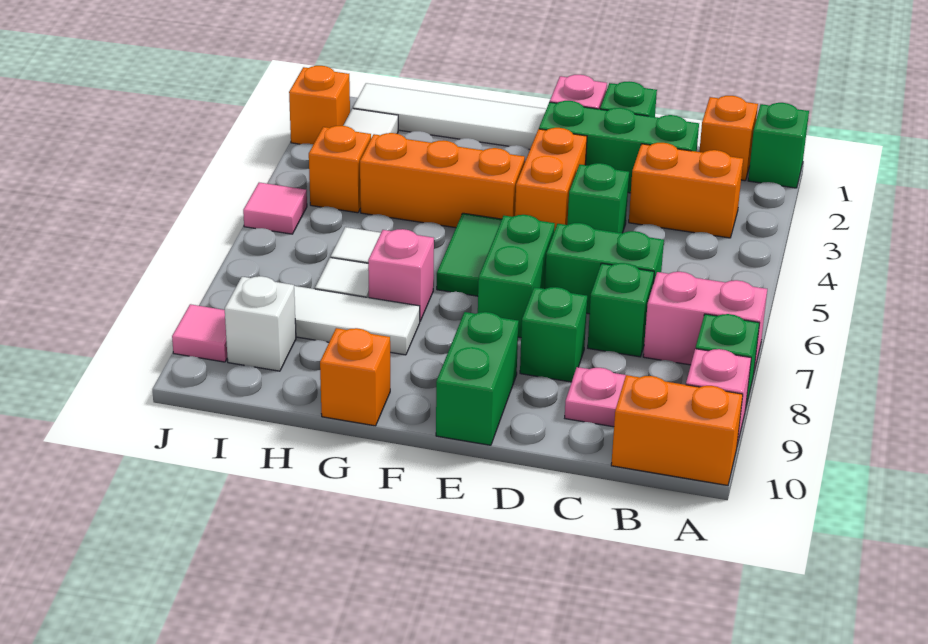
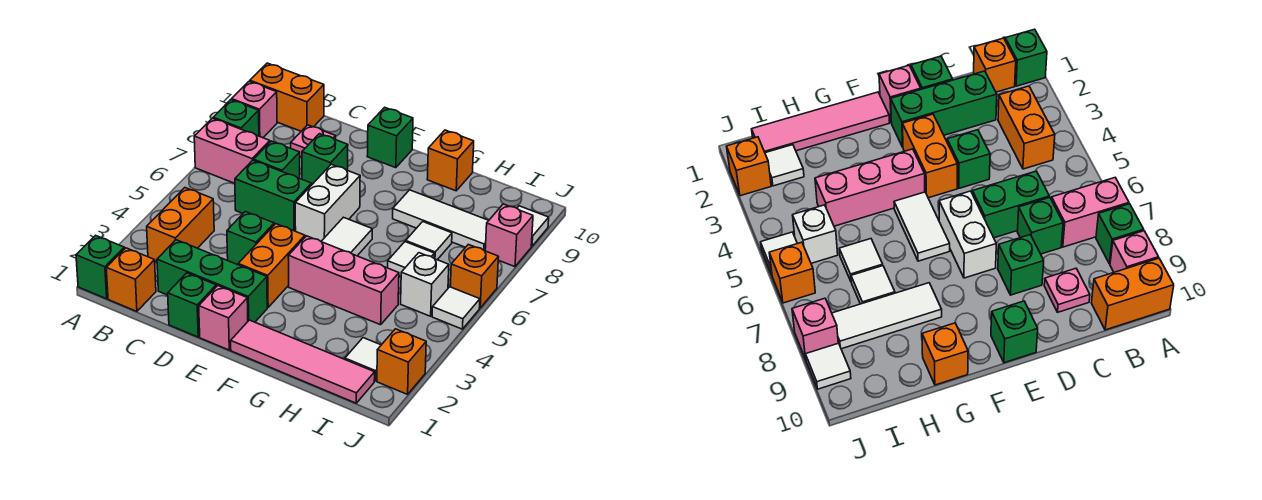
orange brick B3:C3 level 1 -> orange brick B3:B4 level 1
green brick E6:E7 level 1 -> white brick E6:E7 level 1
green brick E9:E10 level 1 -> green brick E10 level 1
white tile F1:I1 level 1 -> pink tile F1:I1 level 1
orange brick F4:H4 level 1 -> pink brick F4:H4 level 1
green tile F5:F6 level 1 -> white tile F5:F6 level 1
pink brick G7 level 1 -> pink brick J8 level 1
orange brick I4 level 1 -> orange brick J6 level 1
white brick I9 level 1 -> white brick I5 level 1
pink tile J5 level 1 -> white tile J5 level 1
pink tile J9 level 1 -> white tile J9 level 1

